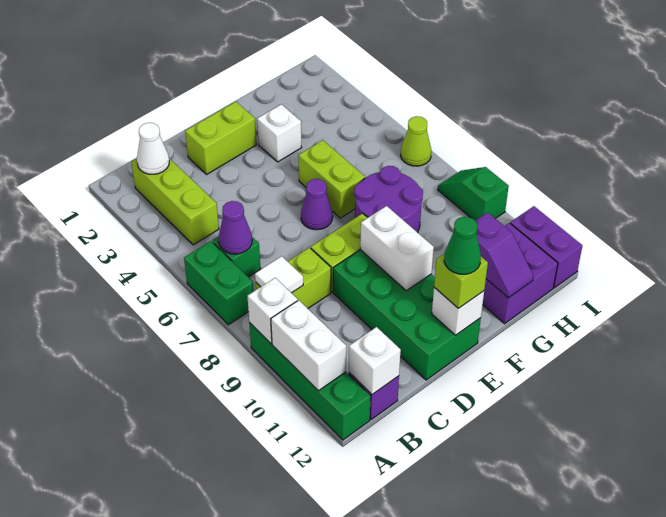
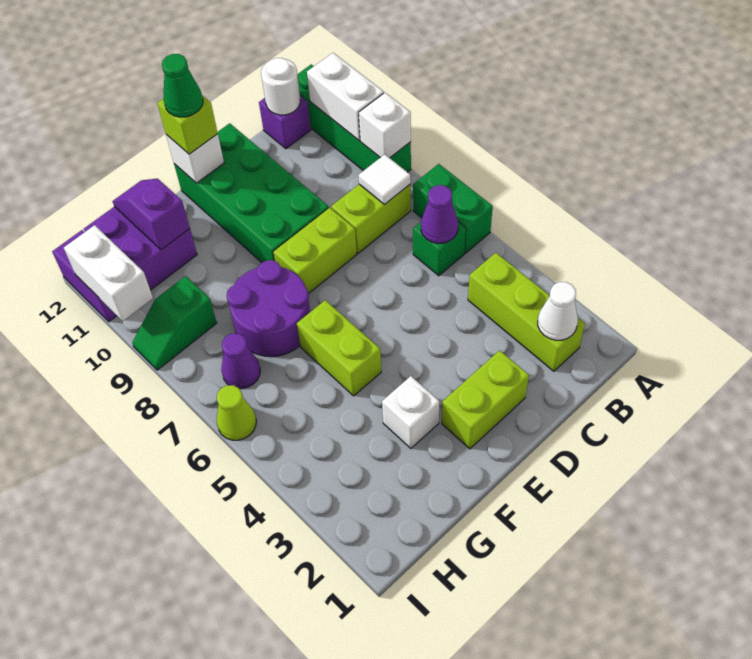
white brick B12 level 2 -> white round brick B12 level 2
purple cone E6 level 1 -> purple cone H7 level 1
white brick E9:E10 level 2 -> white brick I10:I11 level 2
green slope I8:I9 level 1 top 9 -> green slope H9:I9 level 1 top H

